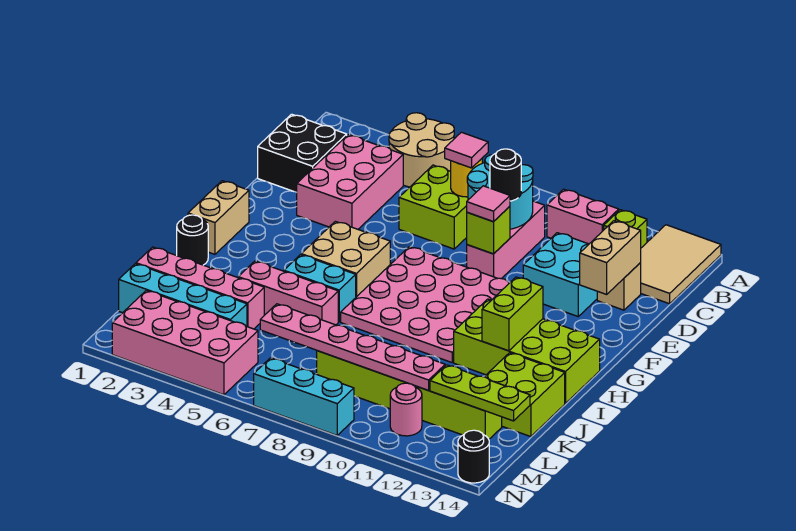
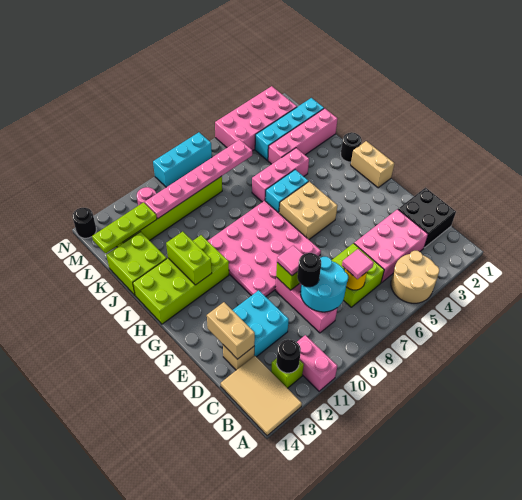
pink brick B10:B11 level 1 -> pink brick A11:B11 level 1
none -> black round brick B12 level 2
pink brick C3:E4 level 1 -> pink brick C3:D5 level 1

